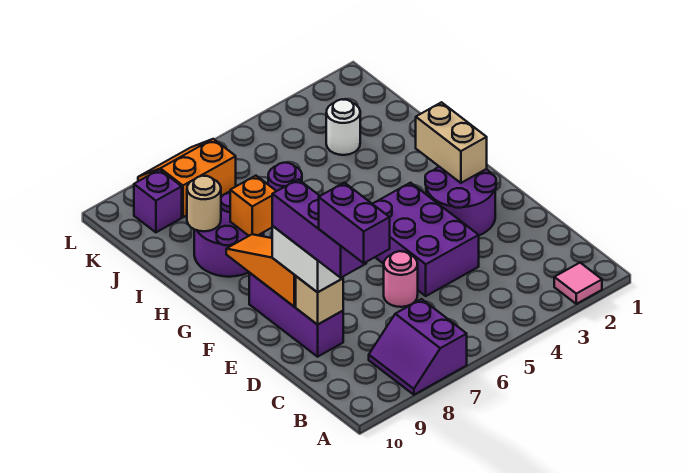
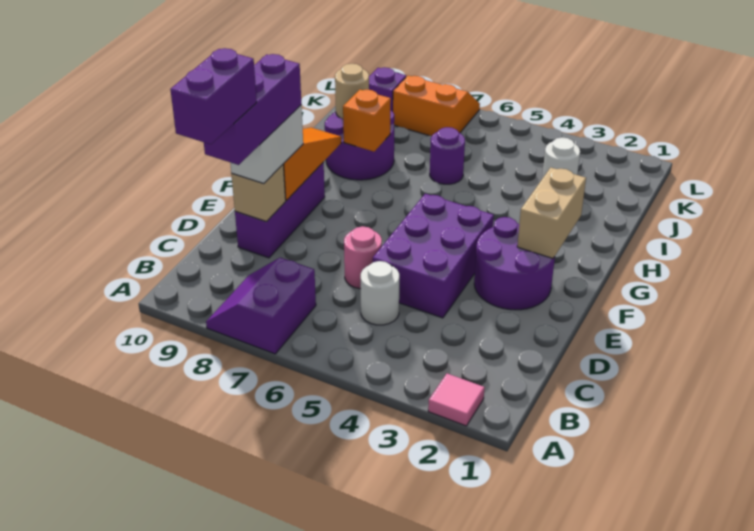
none -> white round brick C5 level 1

